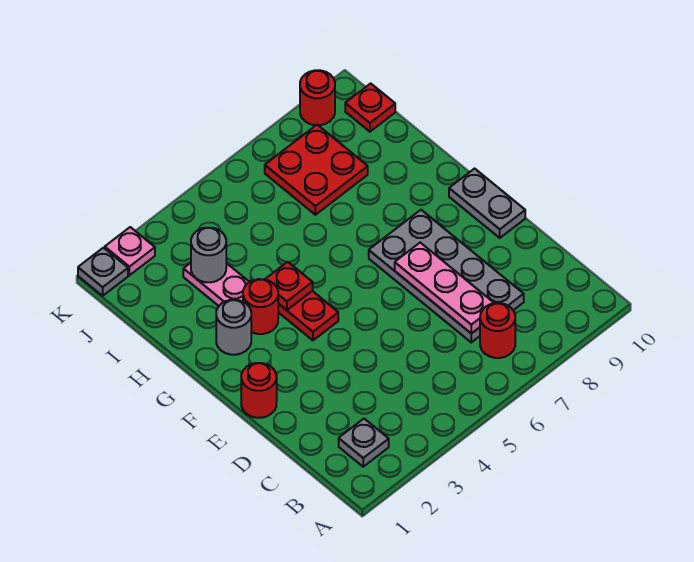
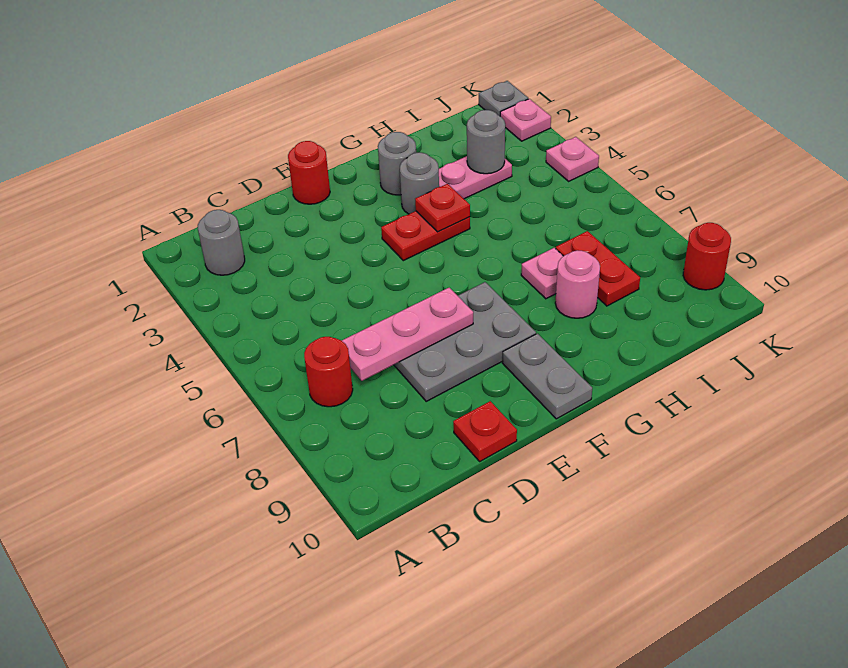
grey plate B2 level 1 -> grey round brick B2 level 1
grey plate C7:F8 level 1 -> grey plate D7:F8 level 1
grey plate E10:F10 level 1 -> grey plate F9:F10 level 1
red round brick G3 level 1 -> grey round brick G3 level 1
none -> pink plate H7 level 1
none -> pink round brick H8 level 1
red plate I7:J8 level 1 -> red plate I7:I8 level 1
red plate J10 level 1 -> red plate D10 level 1
none -> pink plate K4 level 1

